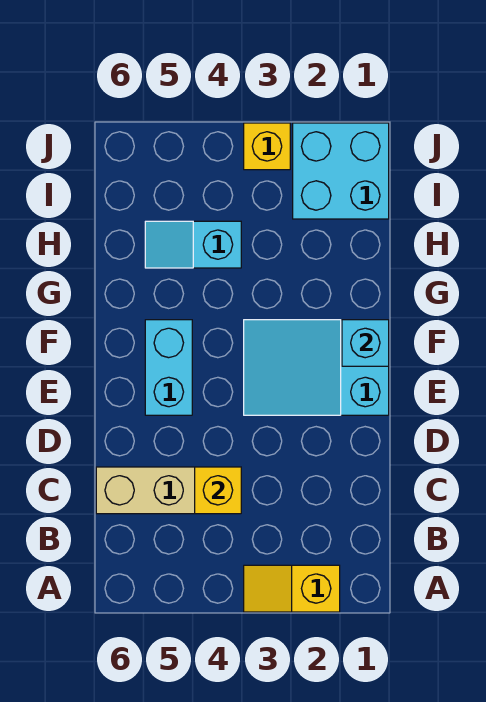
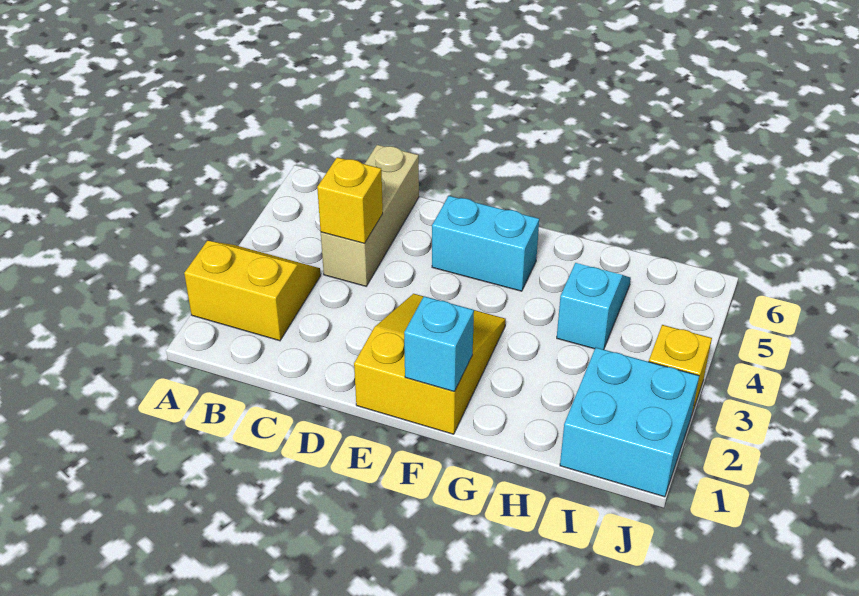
yellow slope A2:A3 level 1 top 2 -> yellow slope A2:B3 level 1 top 2
cyan slope E1:F3 level 1 top 1 -> yellow slope E1:F3 level 1 top 1

